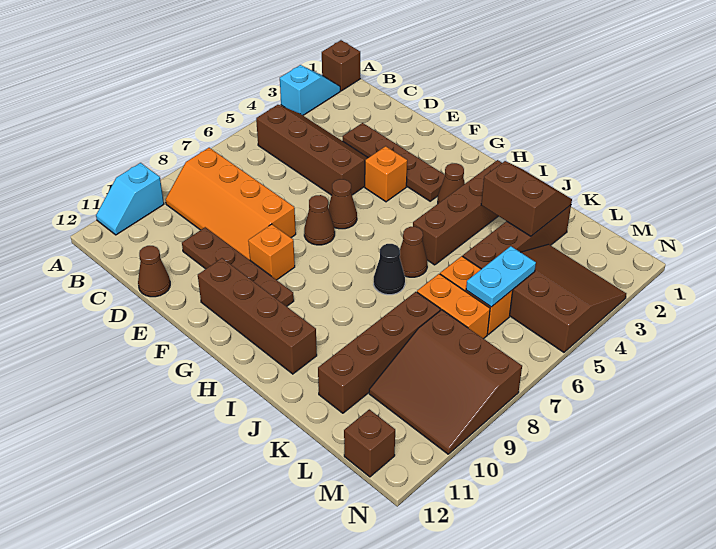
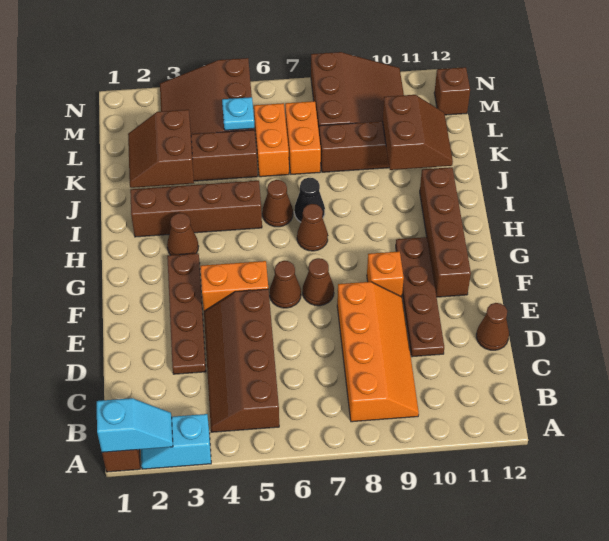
cyan slope A10:A11 level 1 top 10 -> cyan slope A1:A2 level 2 top 1
orange brick F4 level 1 -> orange brick F4:F5 level 1
none -> brown cone H7 level 1
none -> brown slope J10:K11 level 2 top 10
cyan plate L5:L6 level 2 -> cyan plate L5 level 2

